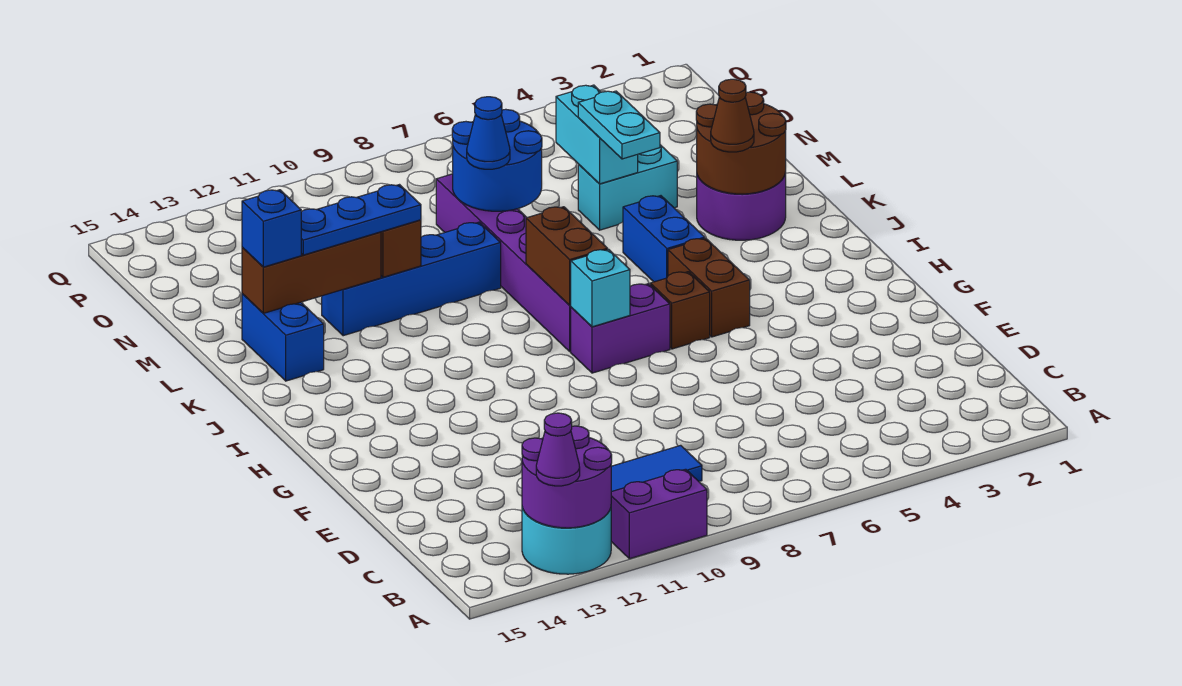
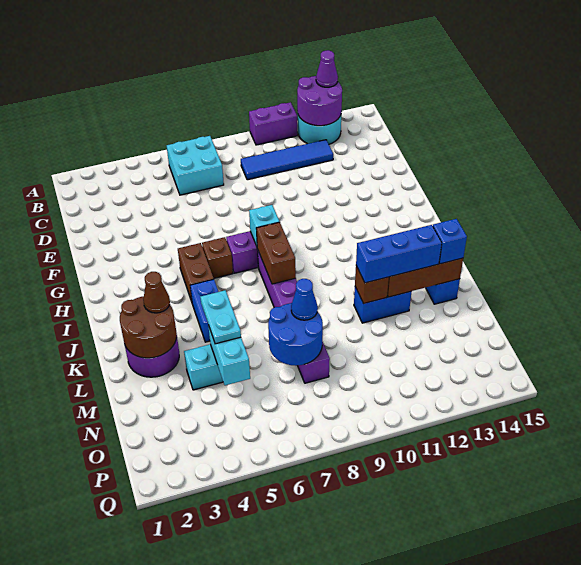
none -> cyan brick B6:C7 level 1
blue brick L9:L12 level 1 -> blue brick L11:L12 level 1
blue plate L11:L13 level 3 -> blue brick L11:L13 level 3

